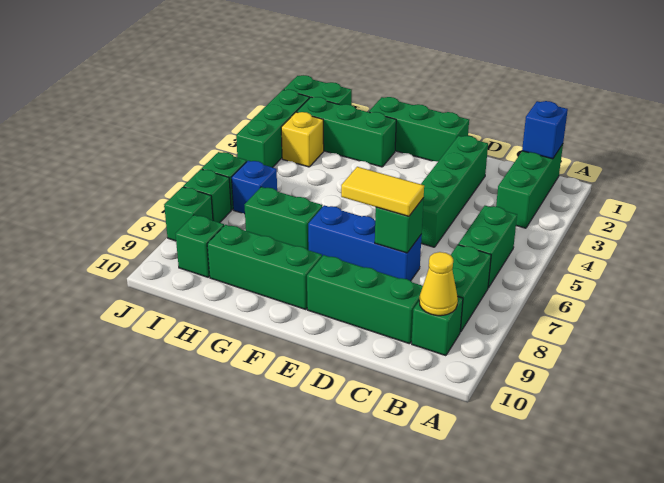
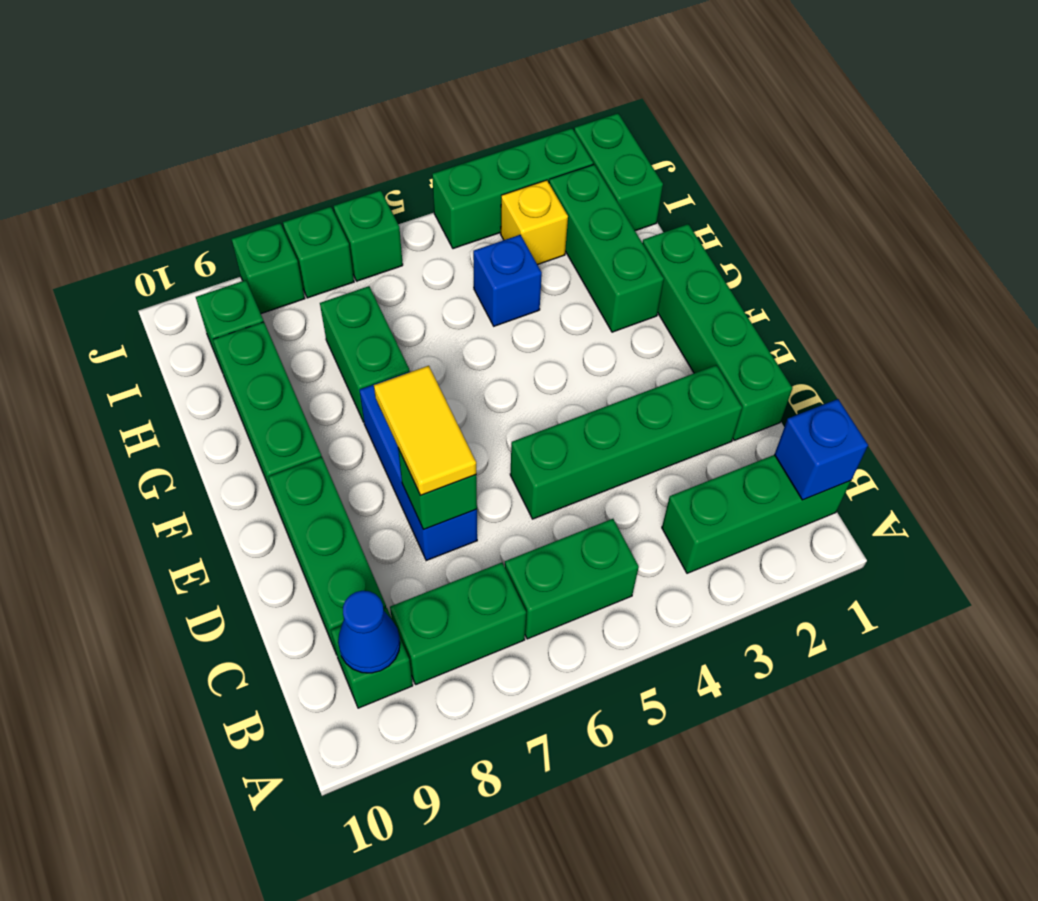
yellow cone B9 level 2 -> blue cone B9 level 2
green brick E1:G1 level 1 -> green brick D1:G1 level 1
blue brick I6 level 1 -> blue brick H4 level 1

